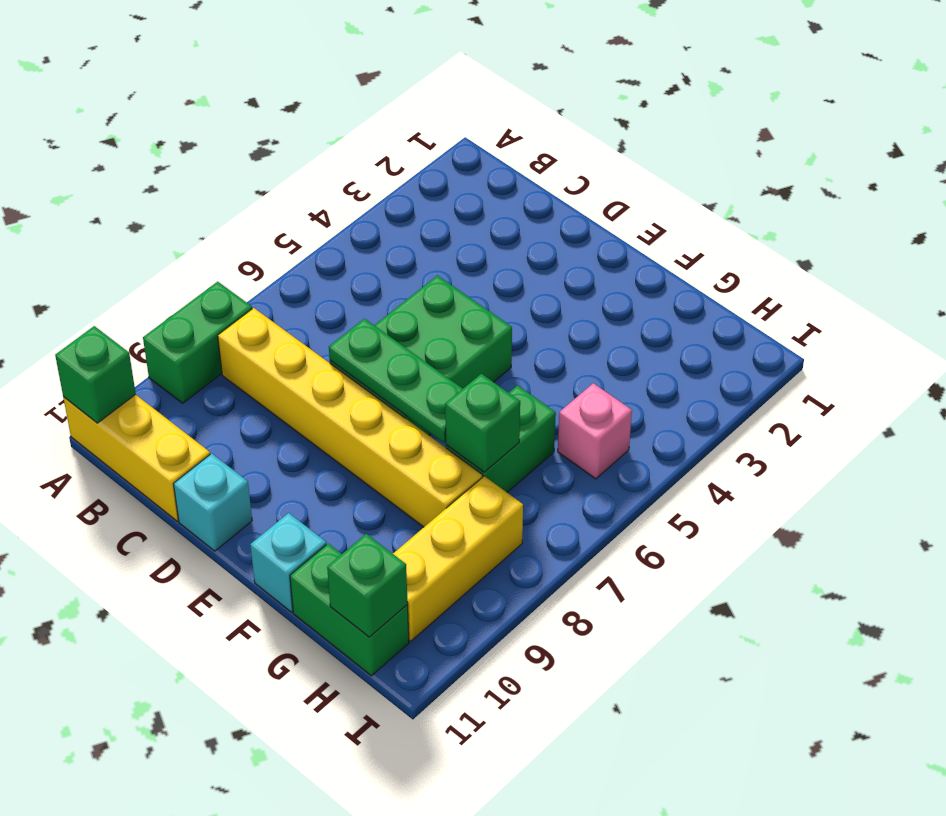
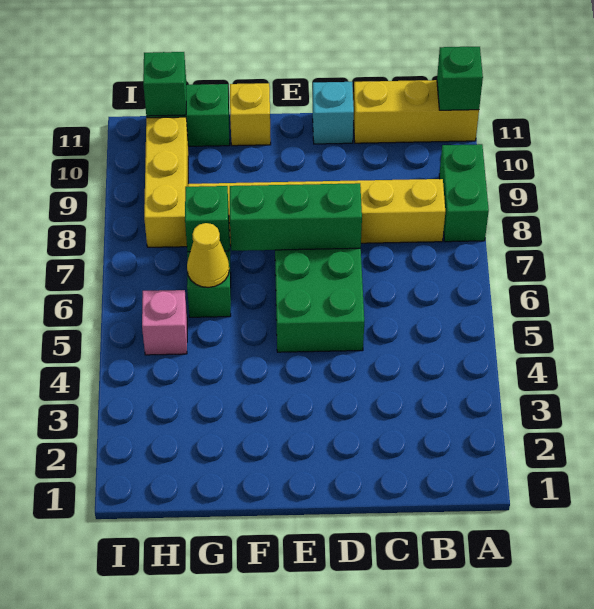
green plate D7:F7 level 2 -> green brick D7:F7 level 2
cyan brick F11 level 1 -> yellow brick F11 level 1
none -> yellow cone G6 level 2

